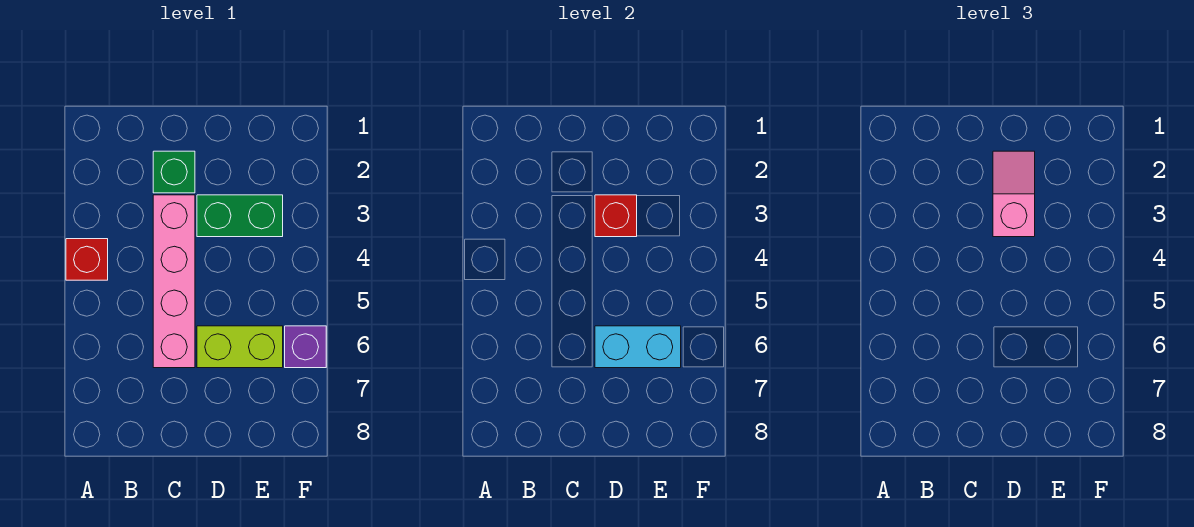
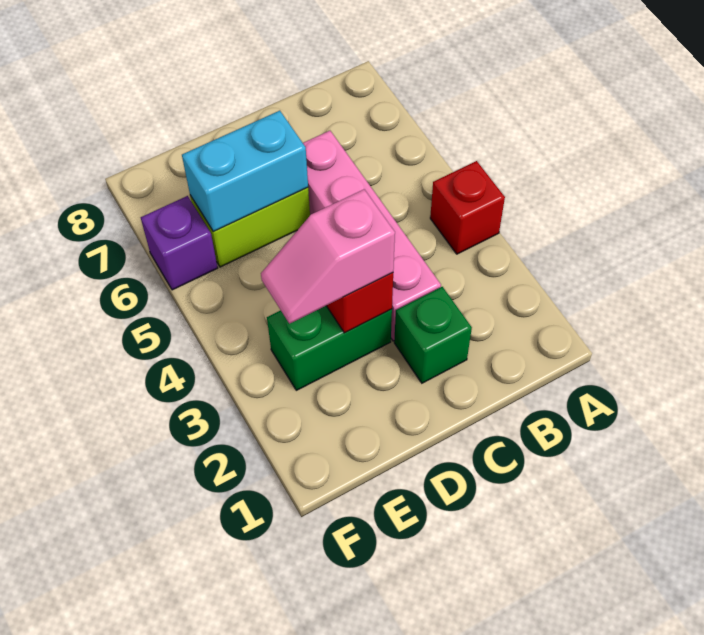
pink slope D2:D3 level 3 top 3 -> pink slope D3:E3 level 3 top D

